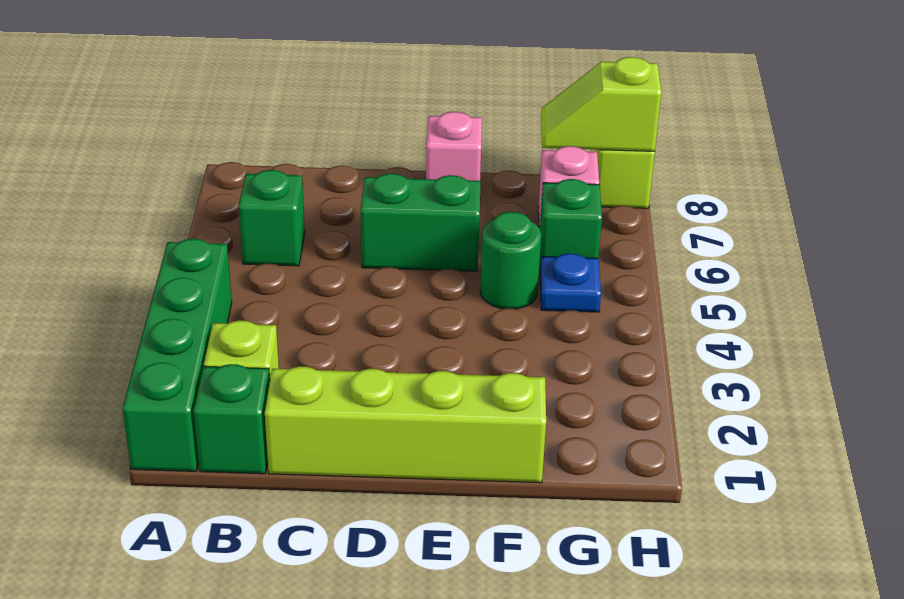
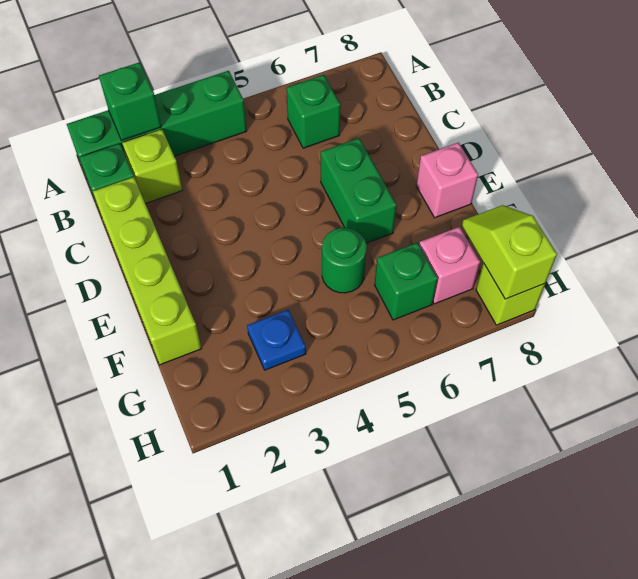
none -> green brick A2 level 2
blue plate G5 level 1 -> blue plate G3 level 1

